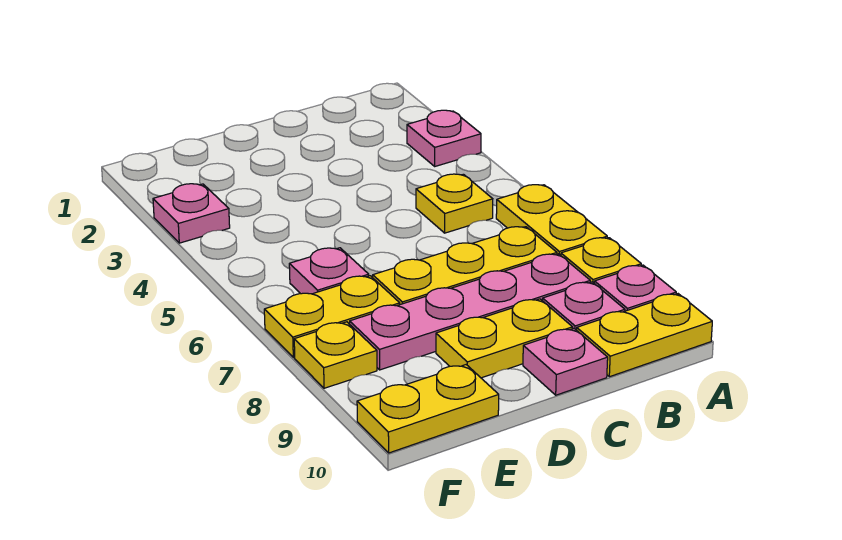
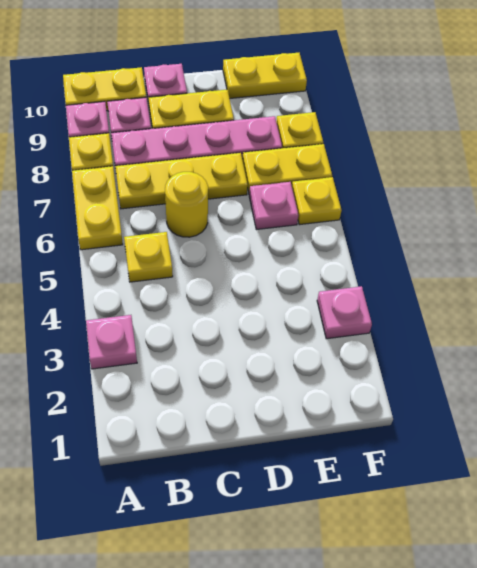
none -> yellow round brick C6 level 1
none -> yellow plate F6 level 1

